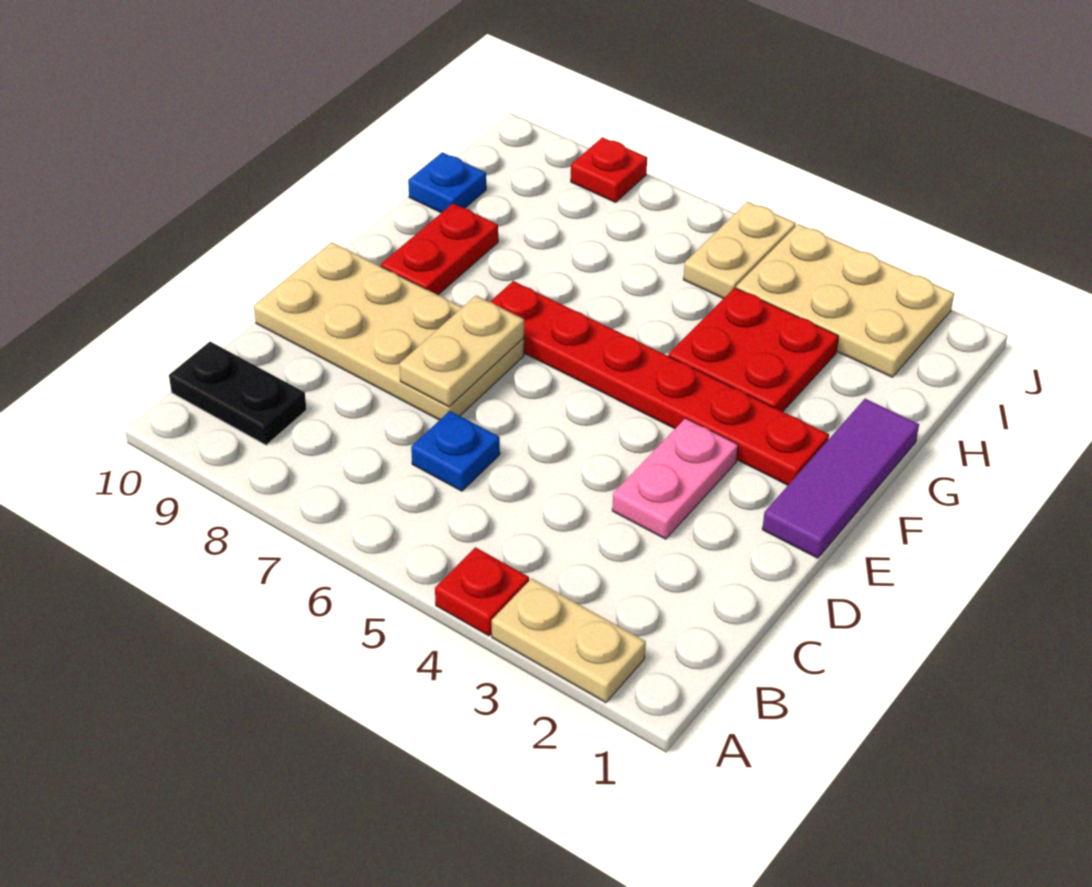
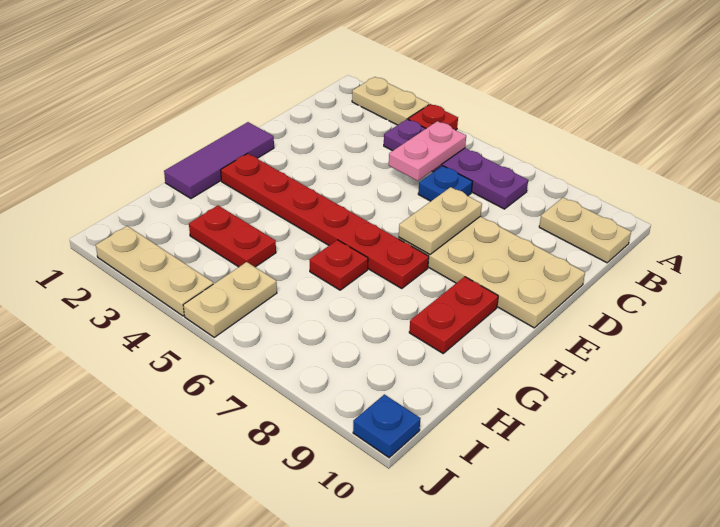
none -> purple plate B4:B7 level 1
black plate B9:B10 level 1 -> tan plate B9:B10 level 1
pink plate D3:E3 level 1 -> pink plate B5:C5 level 2
red plate G3:H4 level 1 -> red plate H3:H4 level 1
blue plate H10 level 1 -> blue plate J10 level 1
tan plate I2:J4 level 1 -> tan plate J2:J4 level 1
red plate J8 level 1 -> red plate G6 level 1

